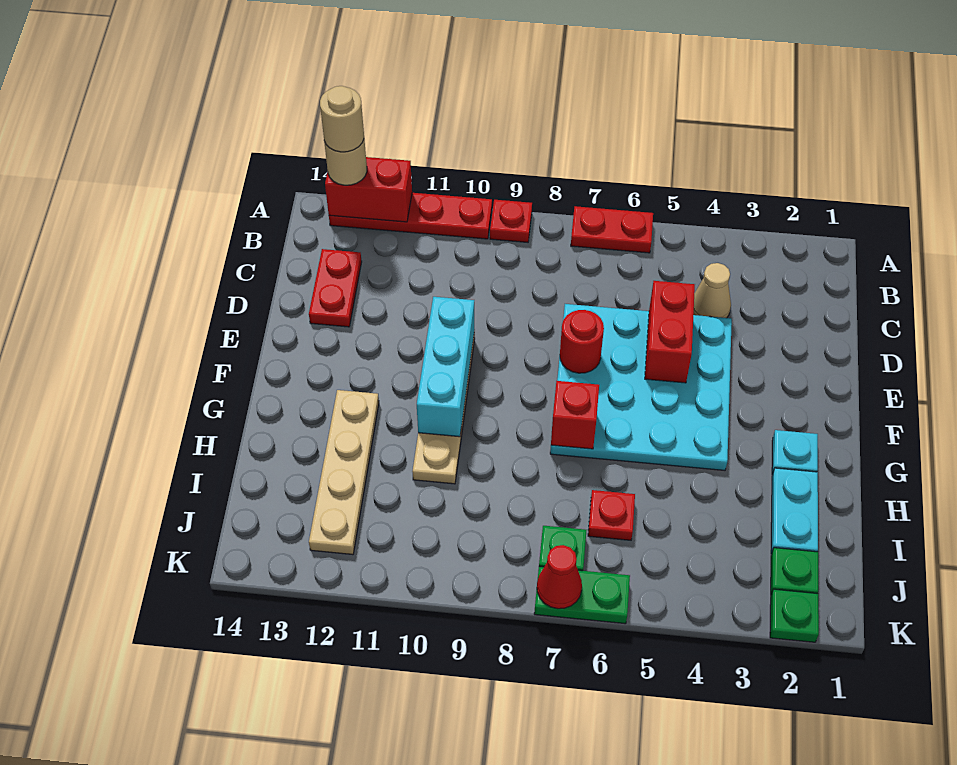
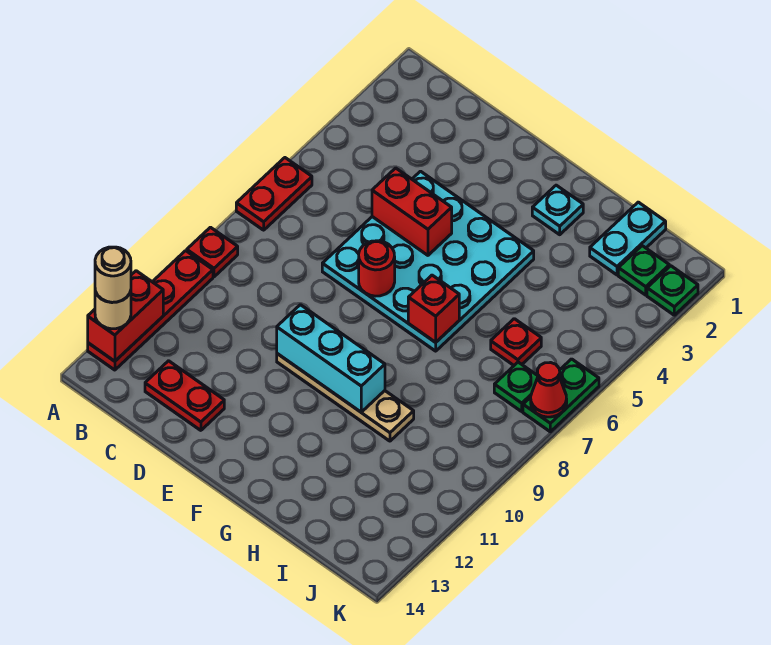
tan cone C4 level 1 -> none
tan plate G12:J12 level 1 -> none
cyan plate H2:I2 level 1 -> cyan plate I1:I2 level 1

